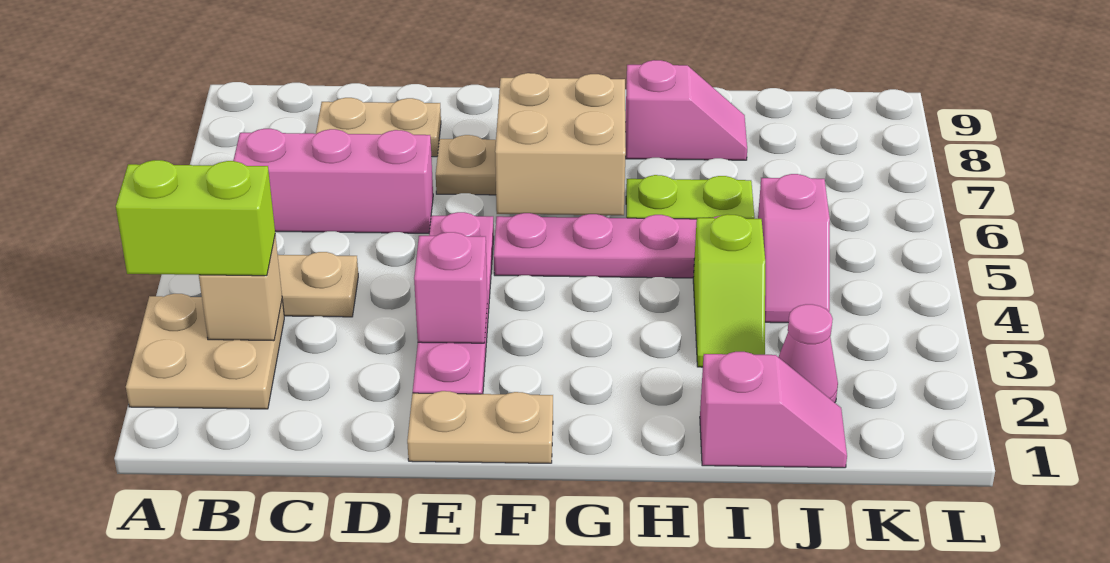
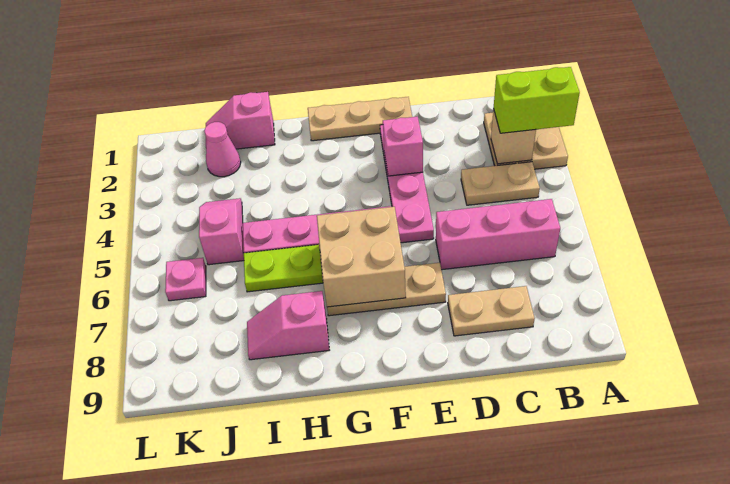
tan plate E1:F1 level 1 -> tan plate E1:G1 level 1
lime slope I3:I4 level 1 top 4 -> none
none -> pink plate K6 level 1

